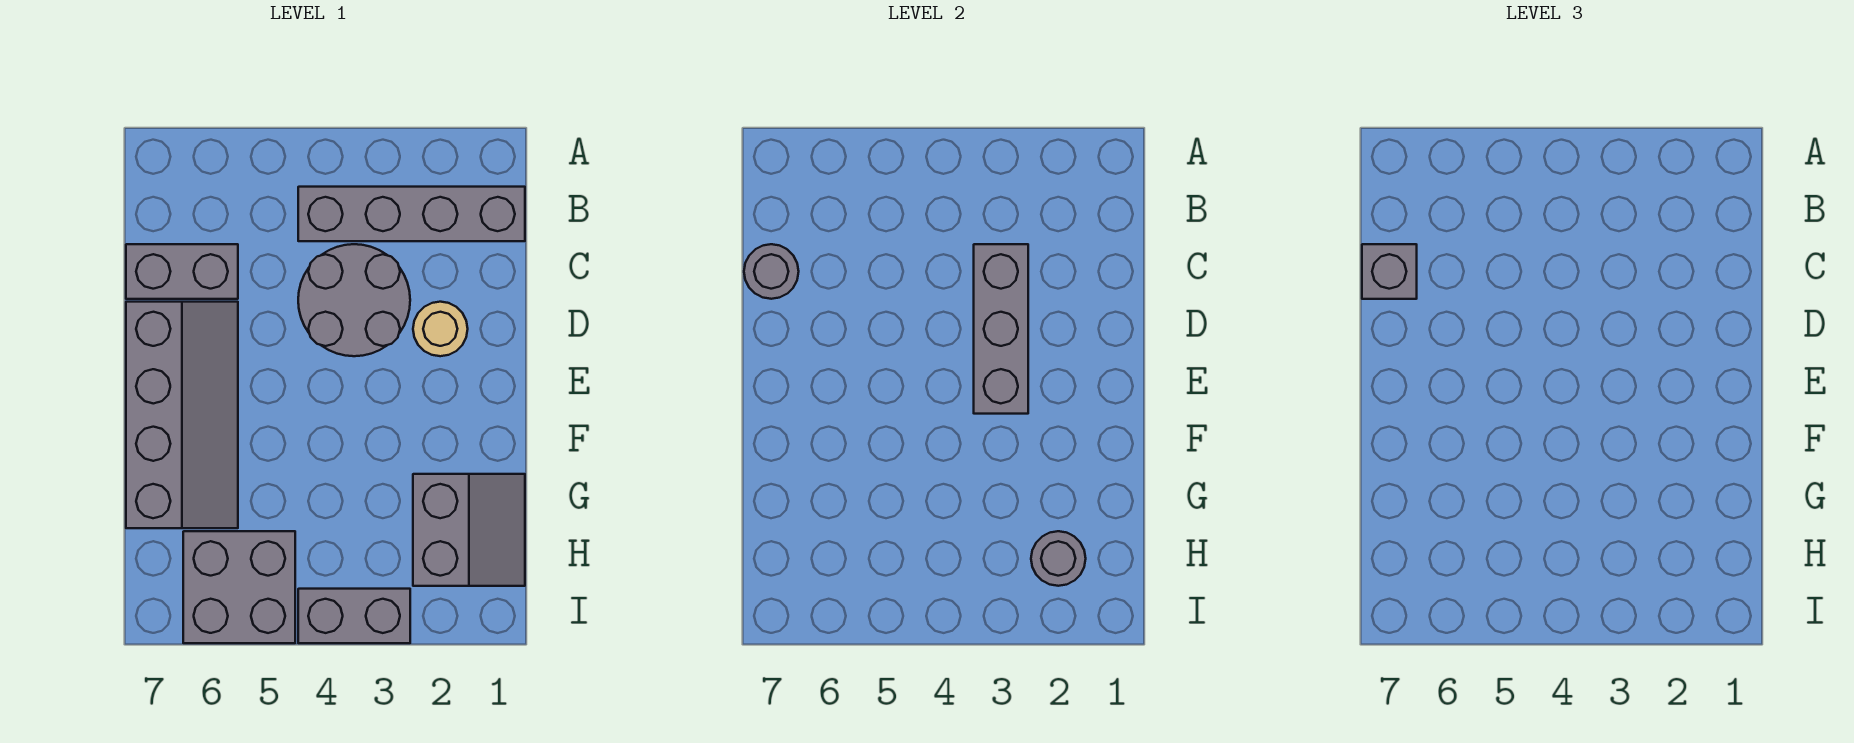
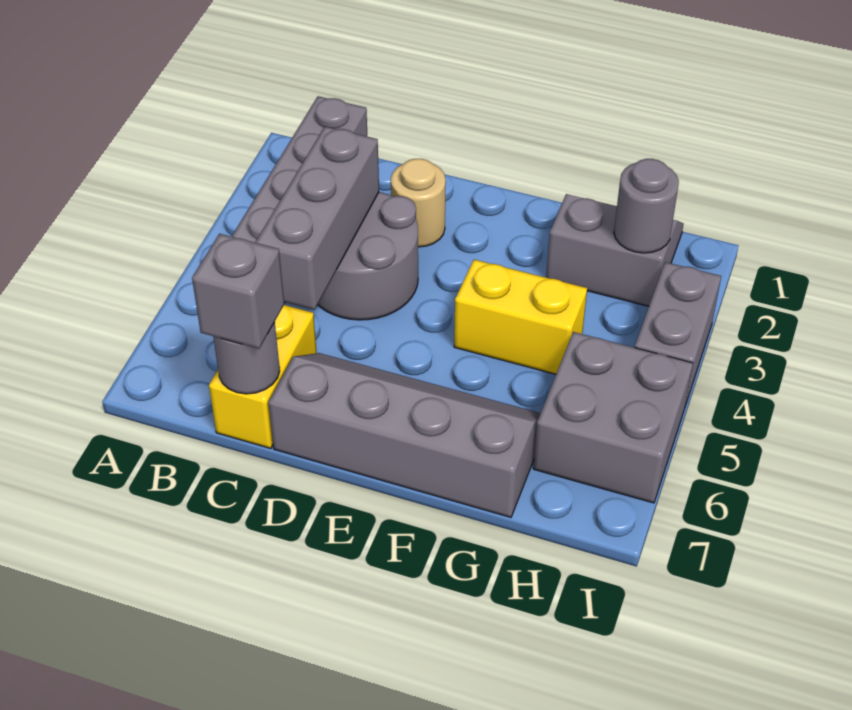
grey brick C3:E3 level 2 -> grey brick C3:C5 level 2
grey brick C6:C7 level 1 -> yellow brick C6:C7 level 1
none -> yellow brick F4:G4 level 1

